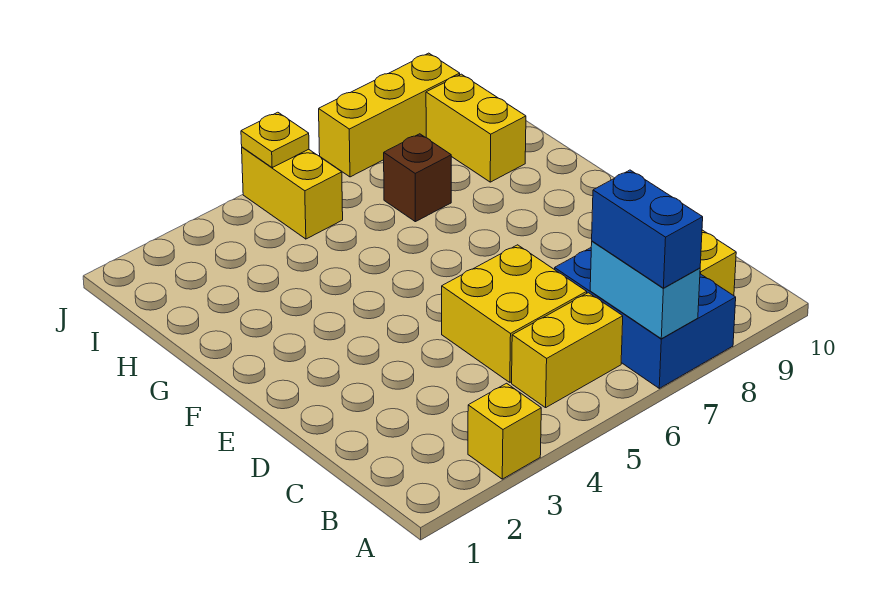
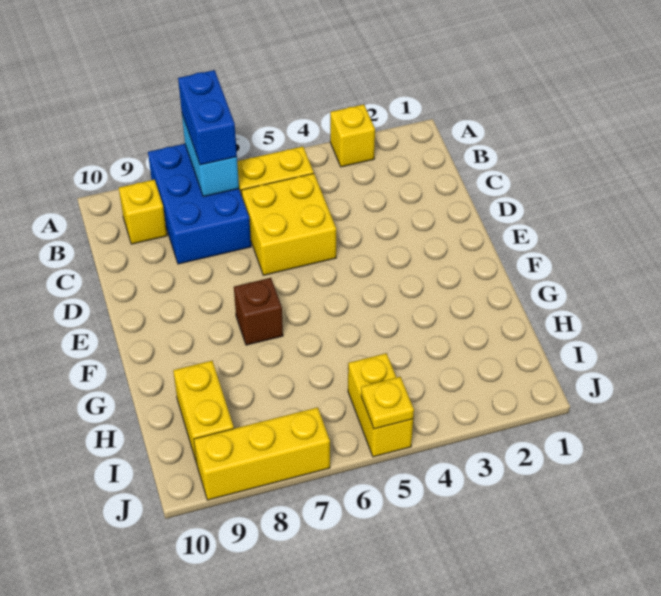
brown brick H7 level 1 -> brown brick F7 level 1

